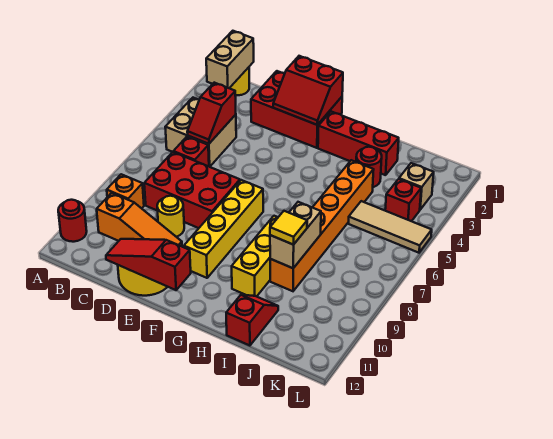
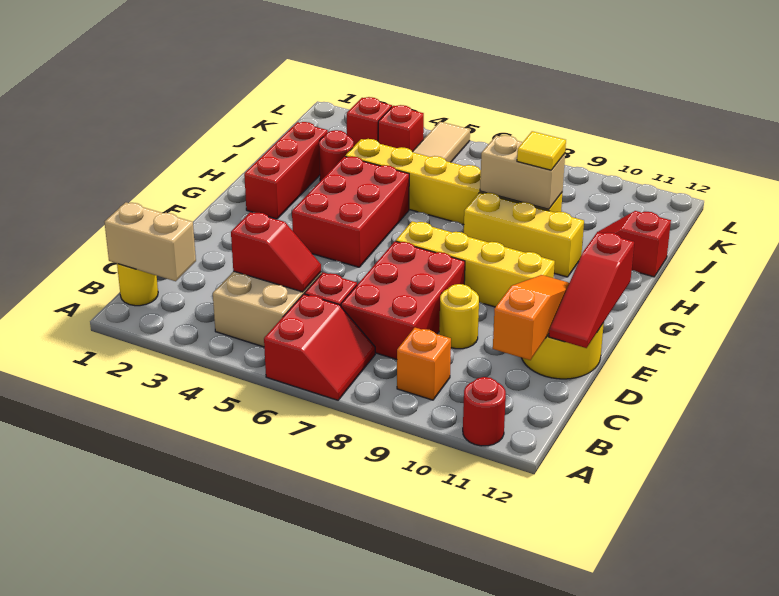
red brick D1:F2 level 1 -> red brick F4:H5 level 1
red slope E1:F2 level 2 top 1 -> red slope A6:B7 level 1 top 6
orange brick I4:I9 level 1 -> yellow brick I4:I9 level 1
tan brick K3 level 1 -> red brick K3 level 1

